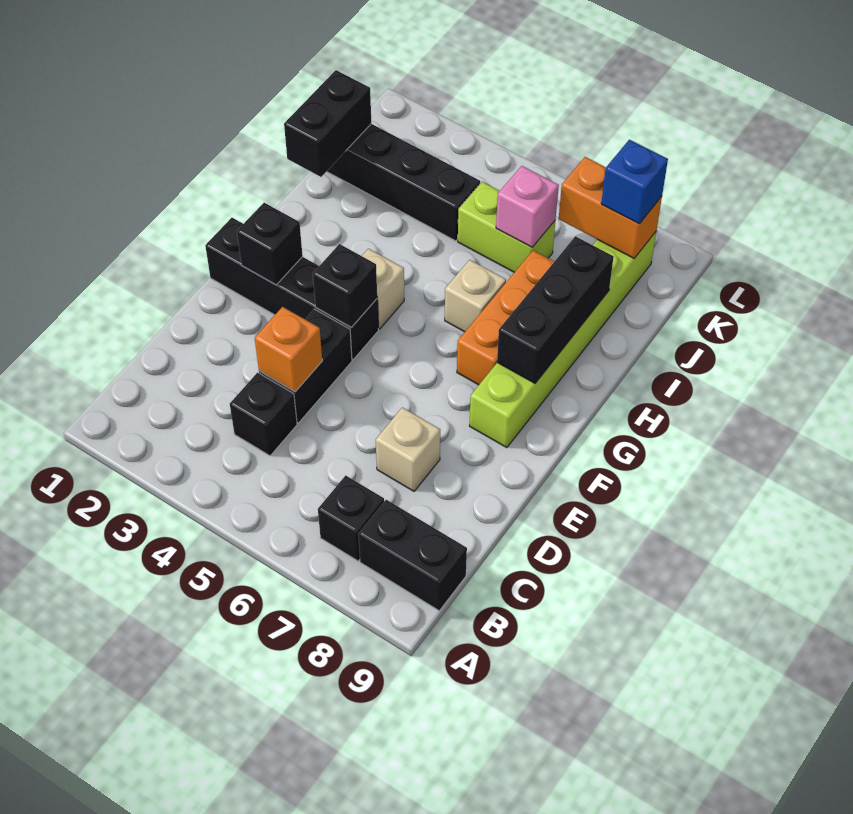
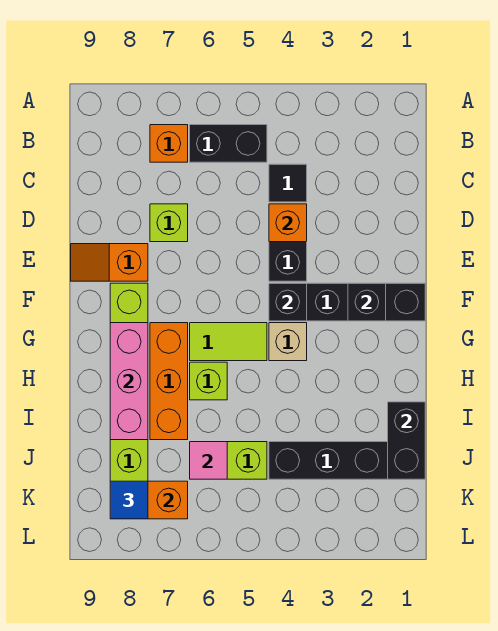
black brick B7 level 1 -> orange brick B7 level 1
black brick B8:B9 level 1 -> black brick B5:B6 level 1
black brick C4 level 1 -> black tile C4 level 1
tan brick D7 level 1 -> lime brick D7 level 1
none -> orange slope E8:E9 level 1 top 8
none -> lime tile G5:G6 level 1
black brick G8:I8 level 2 -> pink brick G8:I8 level 2
tan brick H6 level 1 -> lime brick H6 level 1
pink brick J6 level 2 -> pink tile J6 level 2
blue brick K8 level 3 -> blue tile K8 level 3

